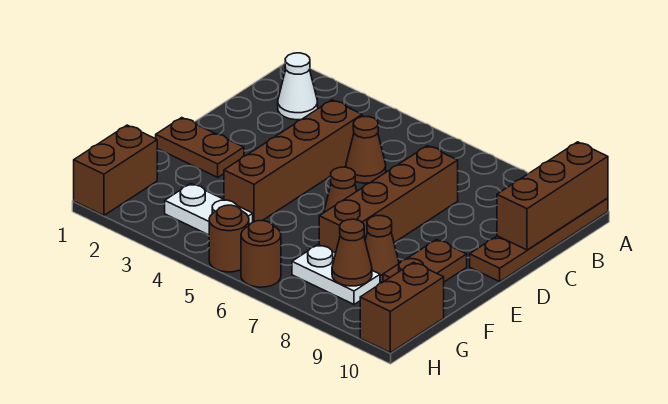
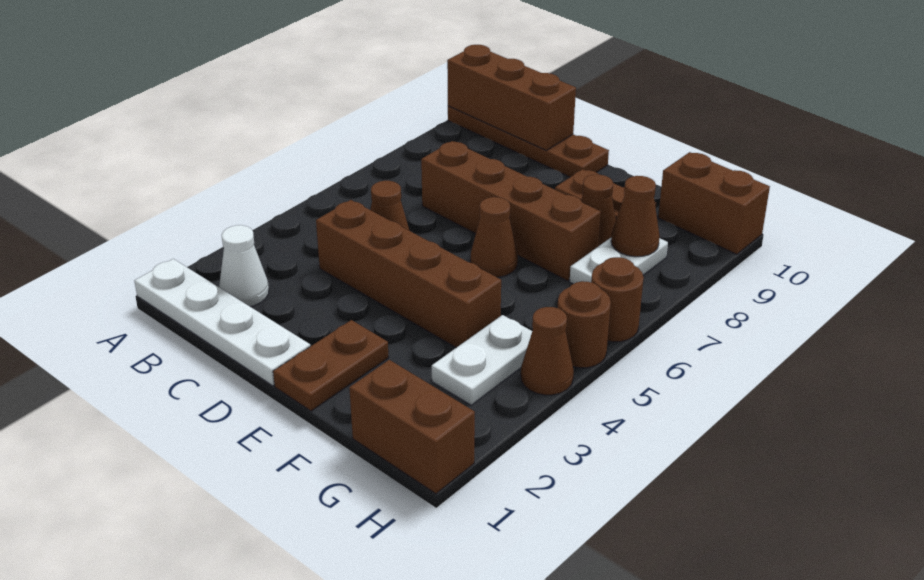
none -> white plate A1:D1 level 1
none -> brown cone H4 level 1

